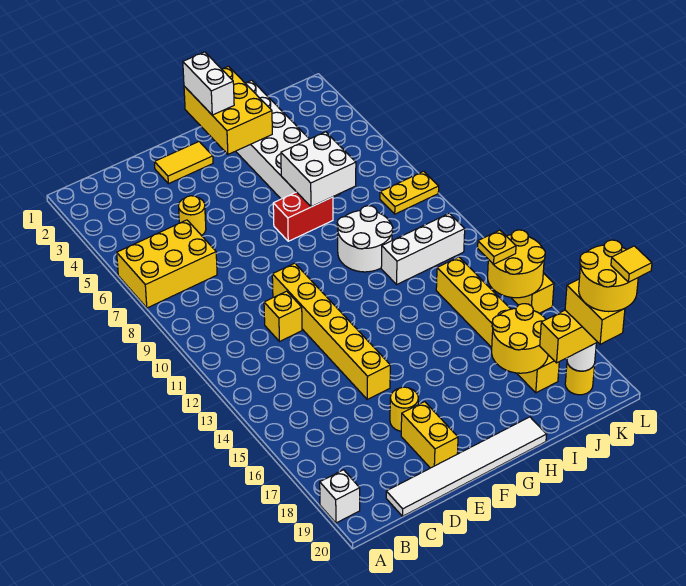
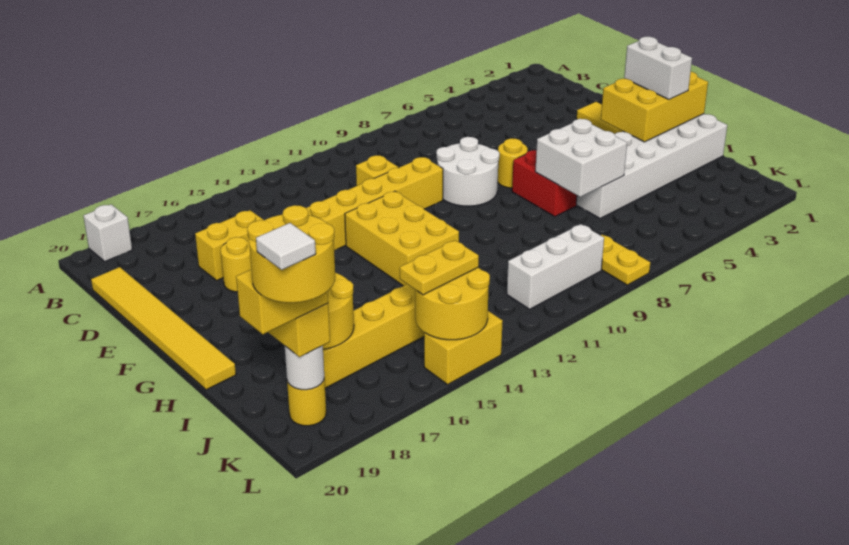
yellow brick A6:C7 level 1 -> yellow brick F12:H13 level 1
white tile C20:H20 level 1 -> yellow tile C20:H20 level 1
yellow round brick D5 level 1 -> yellow round brick F7 level 1
yellow brick E18:E19 level 1 -> yellow brick D16:D17 level 1
white brick G1:G2 level 3 -> white brick G2:H2 level 3
white round brick H9:I10 level 1 -> white round brick E8:F9 level 1
white brick I11:K11 level 1 -> white brick K9:K11 level 1
yellow plate K14 level 3 -> yellow plate K14:K15 level 3
yellow tile L20 level 6 -> white tile L20 level 6

